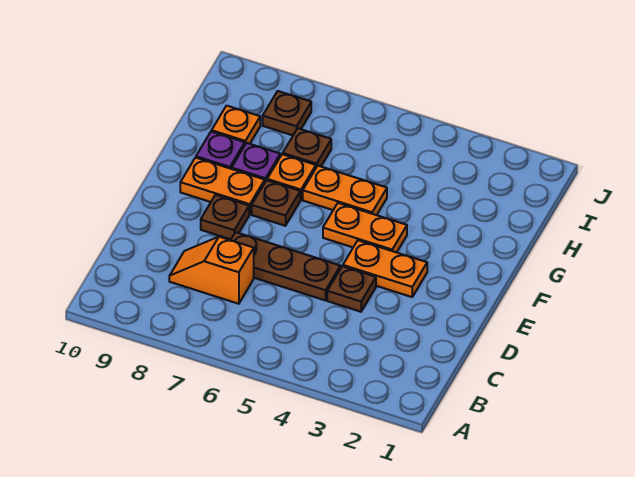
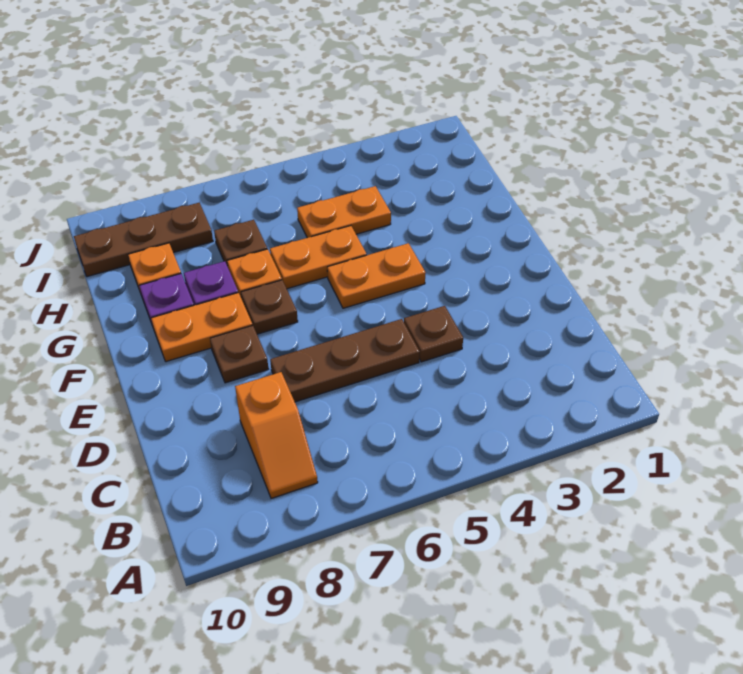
orange slope C7:C8 level 1 top 7 -> orange slope B8:C8 level 1 top C
orange plate E3:E4 level 1 -> orange plate H4:H5 level 1
brown plate I8 level 1 -> brown plate I8:I10 level 1

